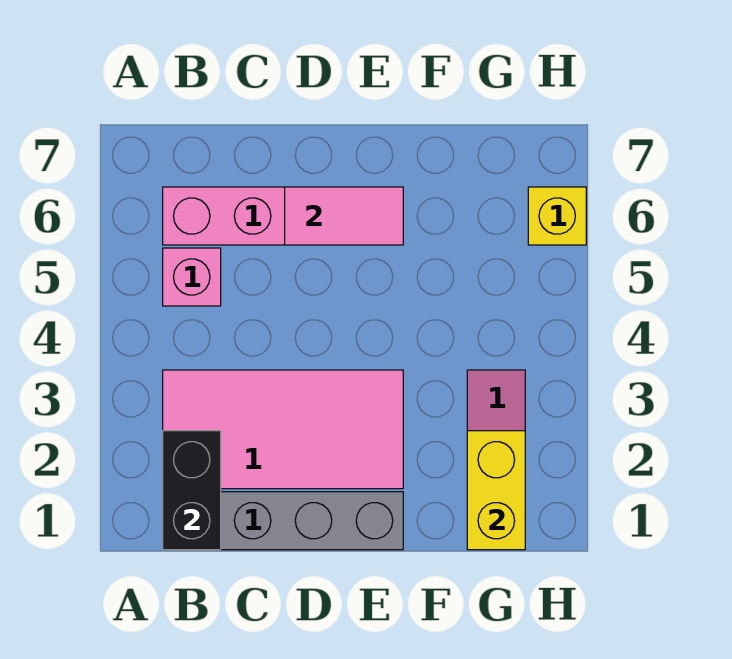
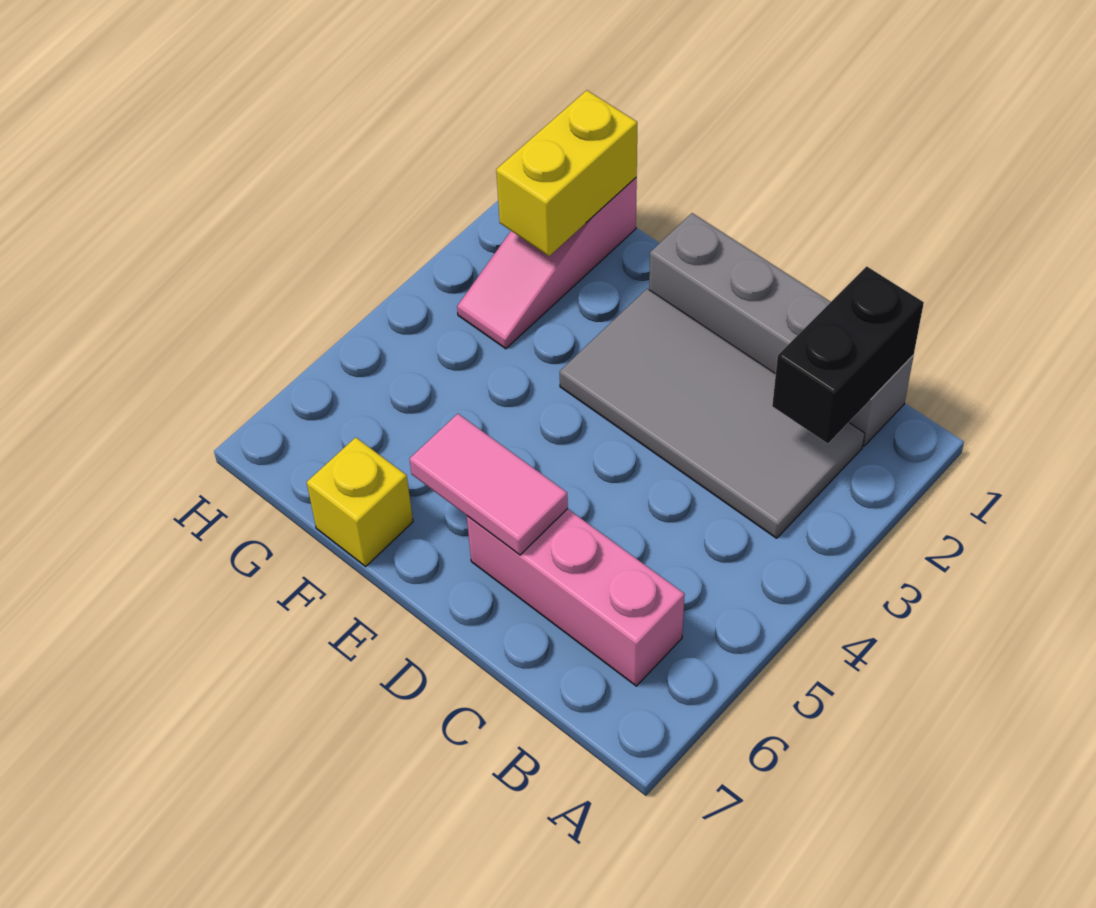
pink tile B2:E3 level 1 -> grey tile B2:E3 level 1
pink brick B5 level 1 -> none
yellow brick H6 level 1 -> yellow brick F7 level 1

